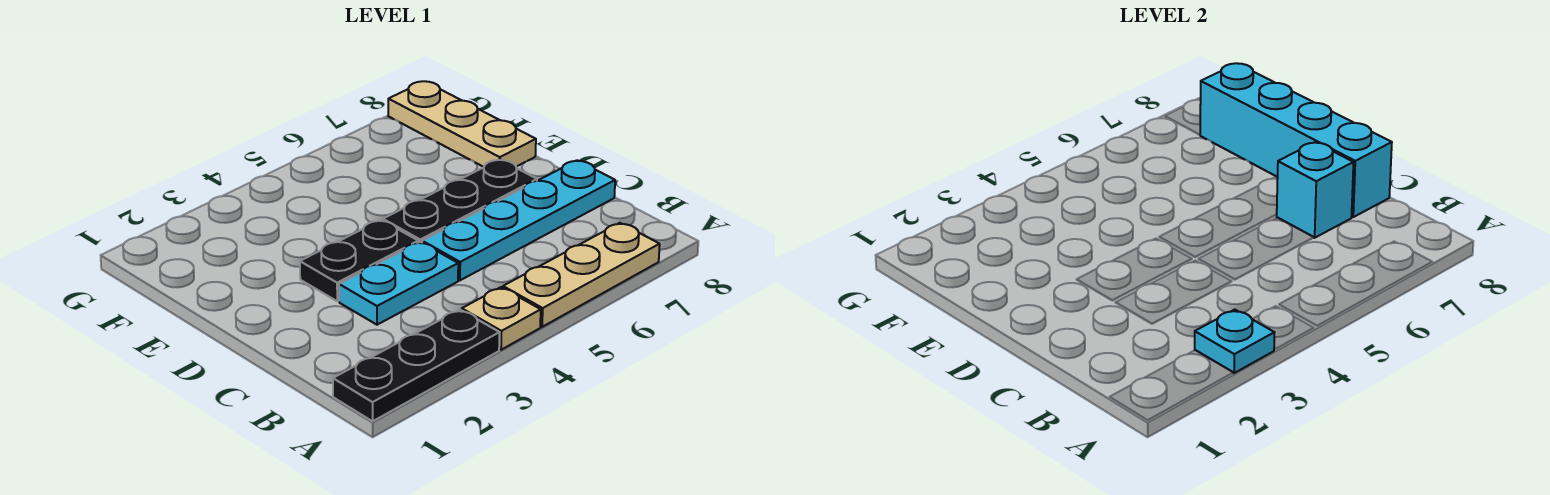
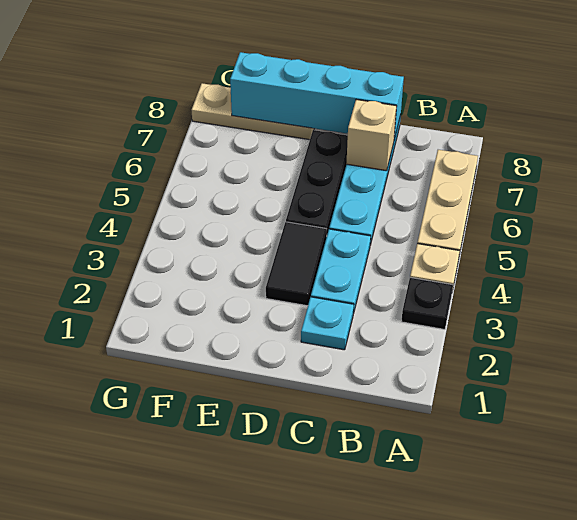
black plate A1:A3 level 1 -> black plate A3 level 1
cyan plate A3 level 2 -> cyan plate C2 level 1
cyan brick C7 level 2 -> tan brick C7 level 2
black plate D3:D4 level 1 -> black tile D3:D4 level 1

